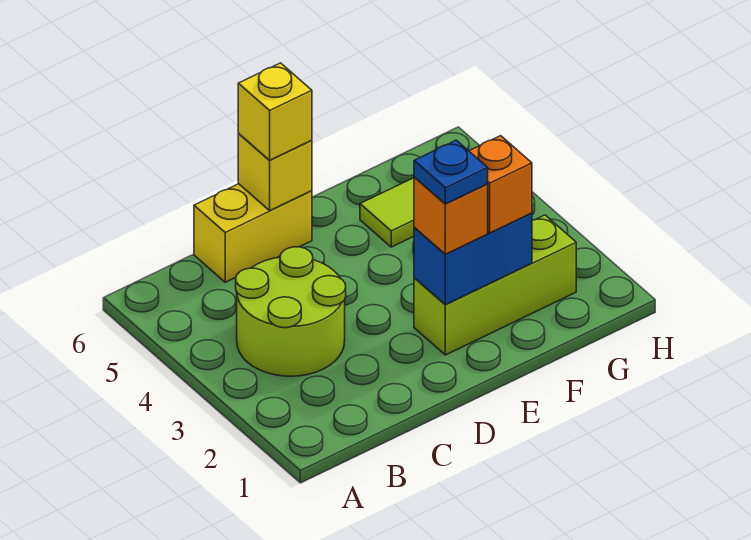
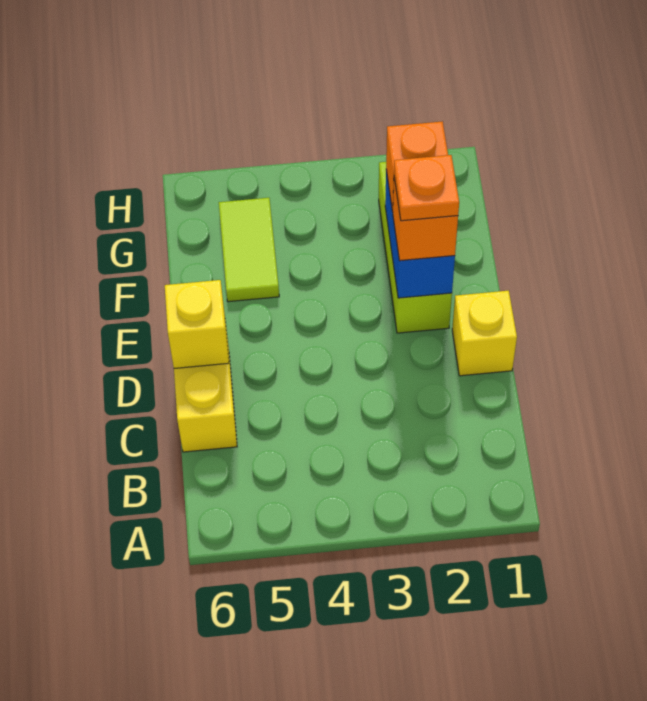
lime round brick B3:C4 level 1 -> none
yellow brick D6 level 3 -> yellow brick D1 level 1
blue plate E2 level 4 -> orange plate E2 level 4

